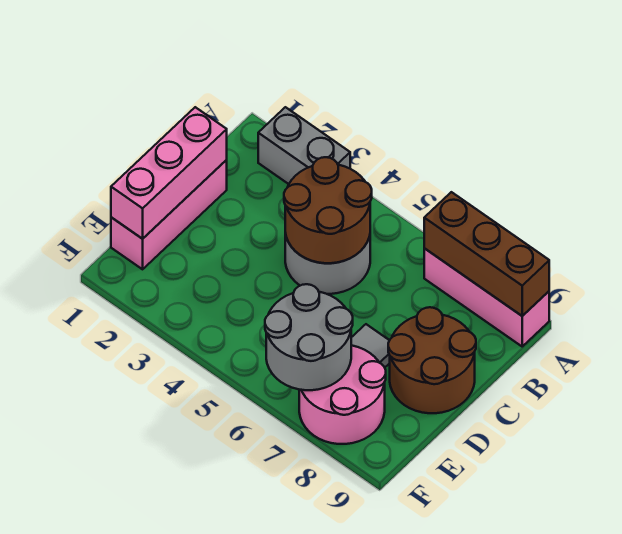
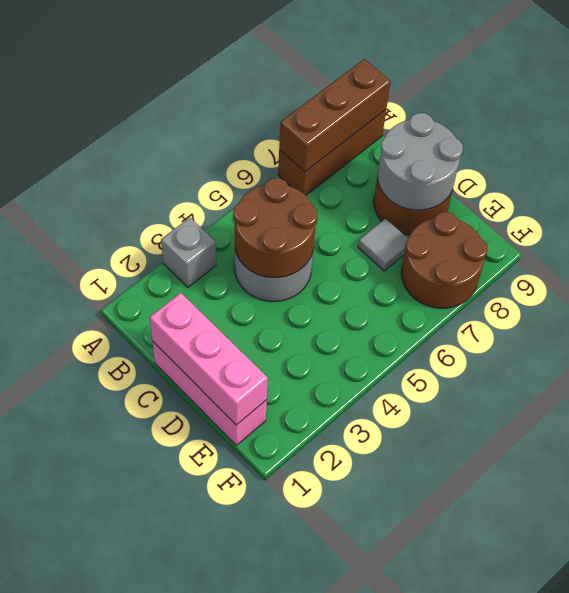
grey brick A2:A3 level 1 -> grey brick A3 level 1
pink brick A7:A9 level 1 -> brown brick A7:A9 level 1
grey round brick E6:F7 level 2 -> grey round brick C8:D9 level 2
pink round brick E7:F8 level 1 -> brown round brick E7:F8 level 1

